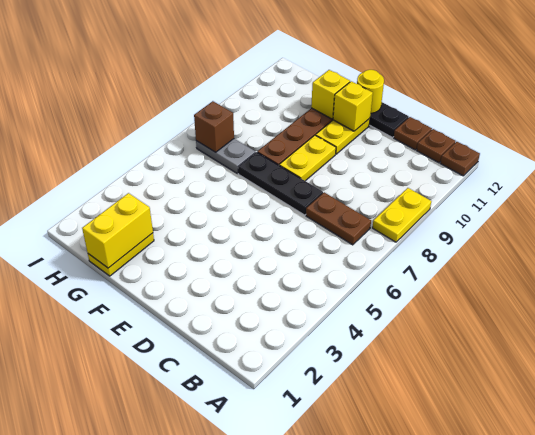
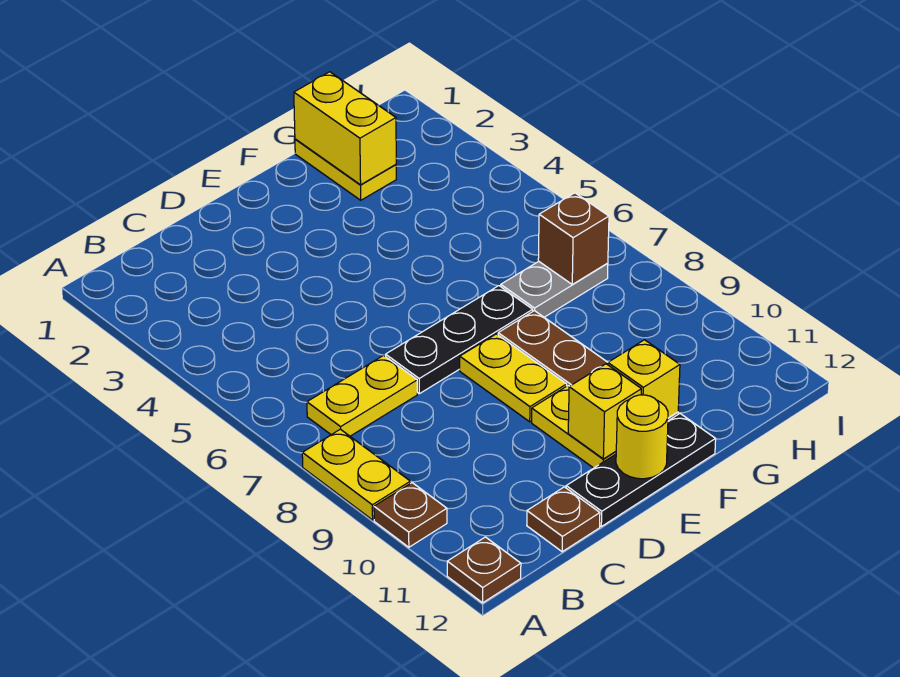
brown plate B7:C7 level 1 -> yellow plate B7:C7 level 1
brown plate B12 level 1 -> brown plate A10 level 1

